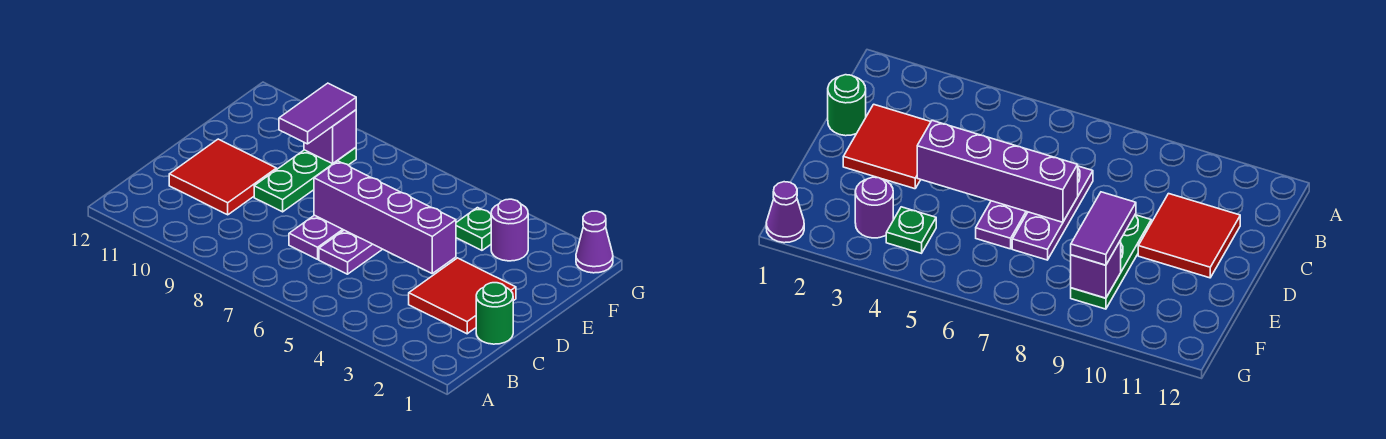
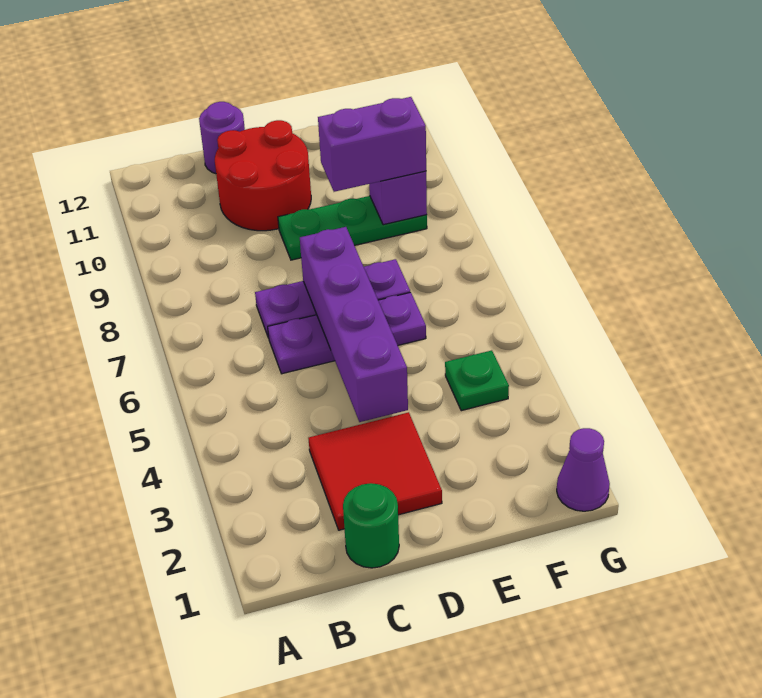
red tile C10:D11 level 1 -> red round brick C10:D11 level 1
purple tile E9:F9 level 3 -> purple brick E9:F9 level 3
purple round brick F3 level 1 -> purple round brick C12 level 1

